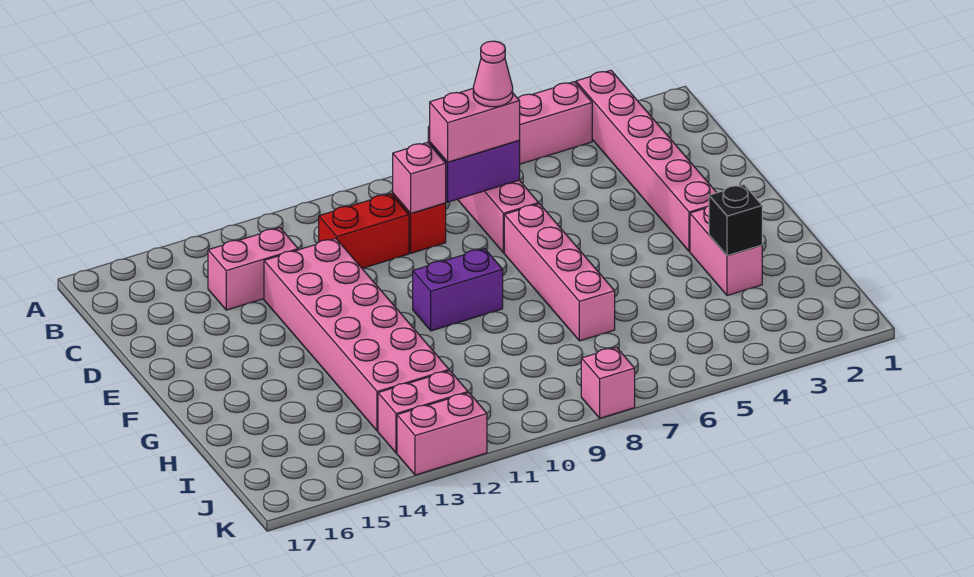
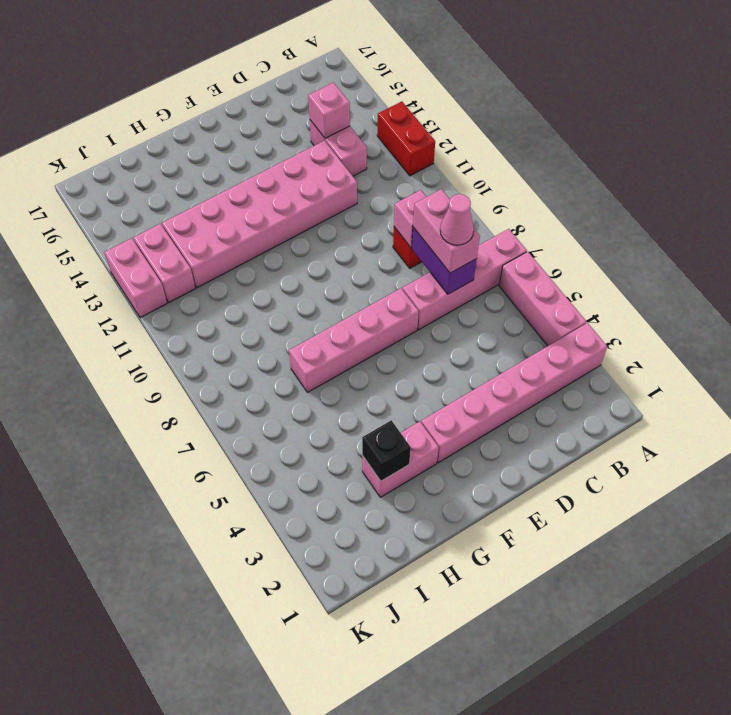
red brick C10:C11 level 1 -> red brick A12:A13 level 1
purple brick F9:F10 level 1 -> none
pink brick K8 level 1 -> pink brick C14 level 2

